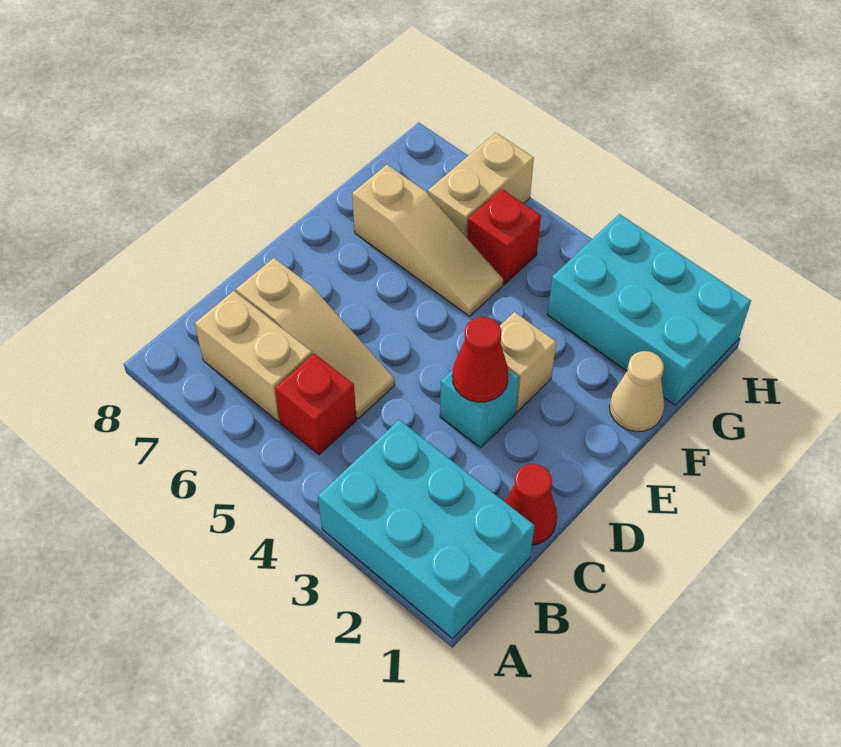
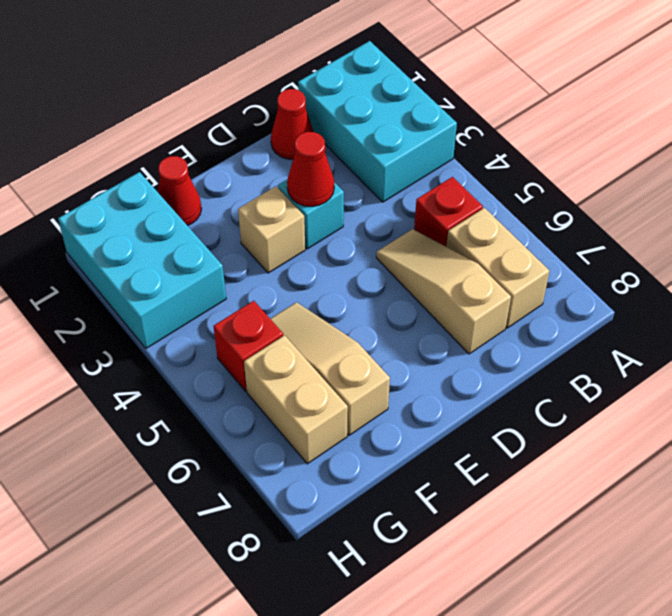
tan cone F1 level 1 -> red cone F1 level 1
tan brick G6:H6 level 1 -> tan brick G6:G7 level 1

